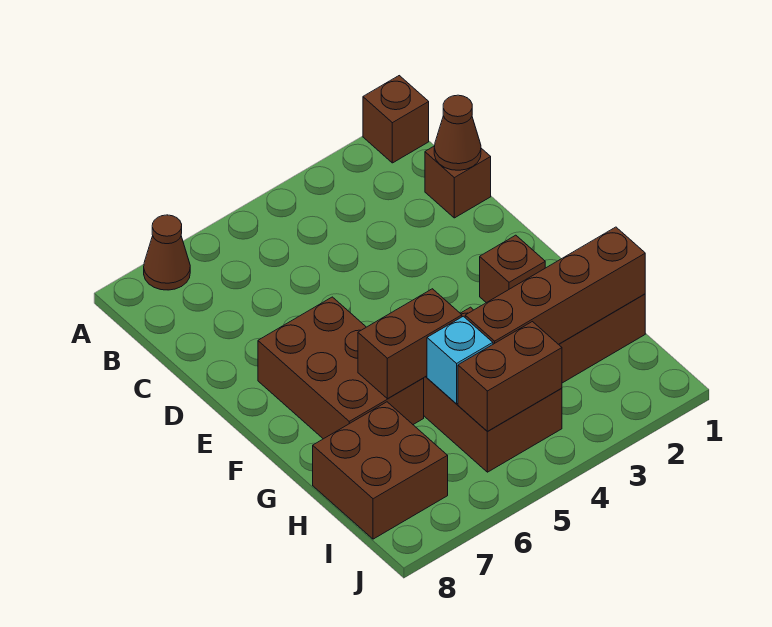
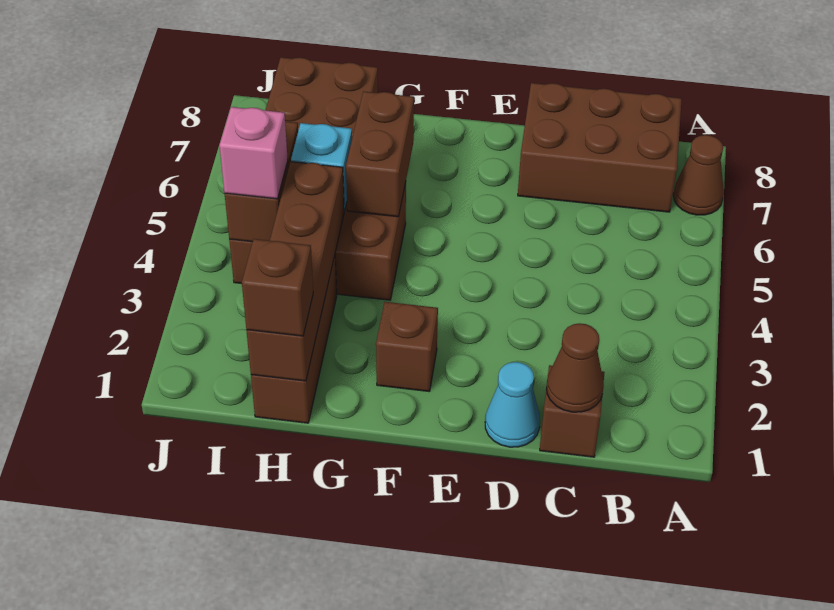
brown brick A1 level 1 -> brown brick H1 level 3
none -> cyan cone D1 level 1
brown brick E6:G7 level 1 -> brown brick B7:D8 level 1
none -> pink brick I4 level 3

